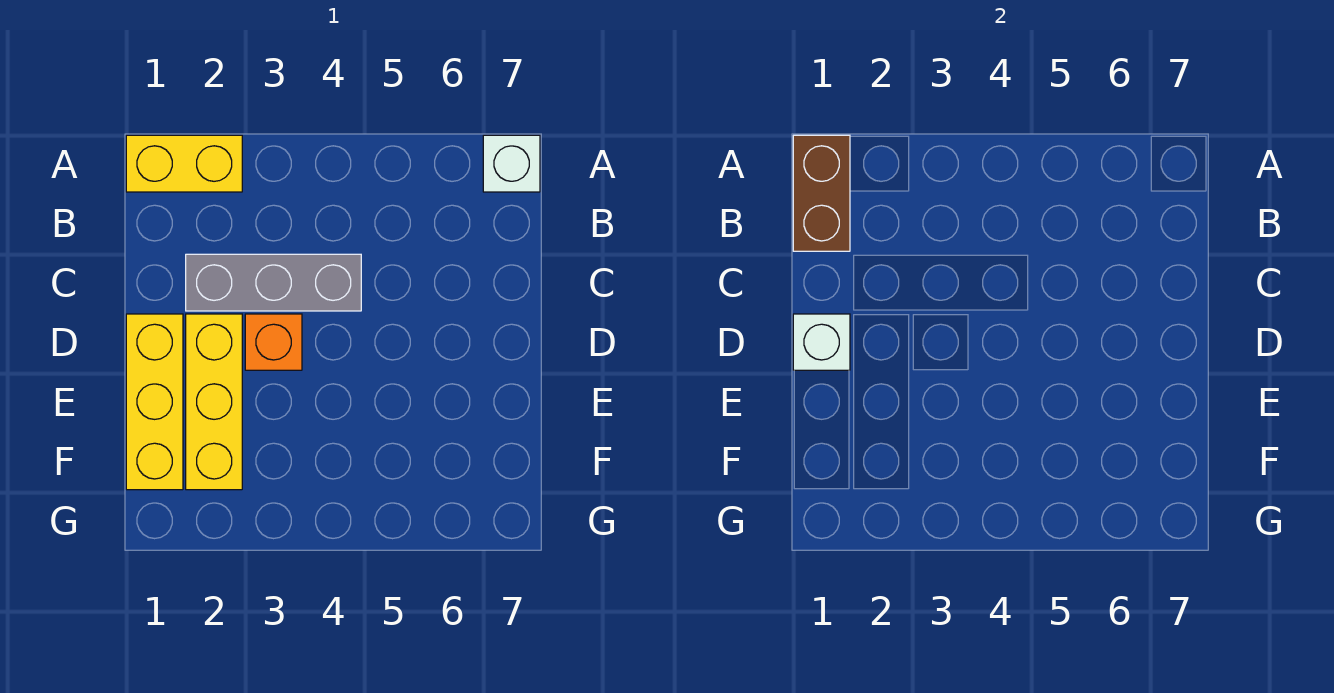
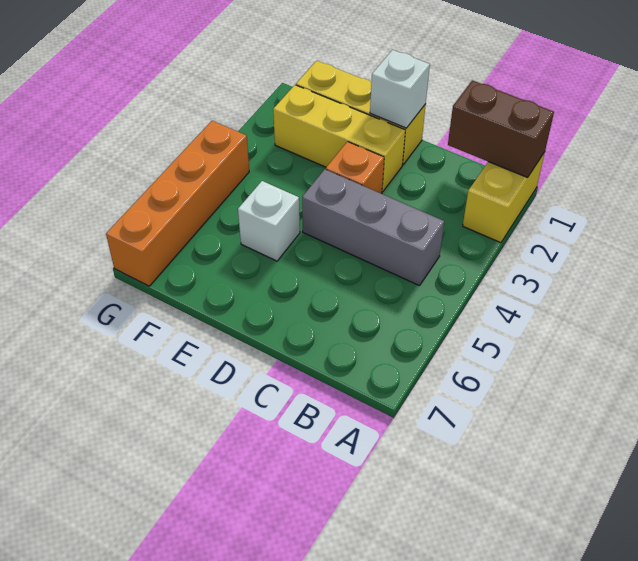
white brick A7 level 1 -> white brick E5 level 1
grey brick C2:C4 level 1 -> grey brick B4:D4 level 1
none -> orange brick G4:G7 level 1

